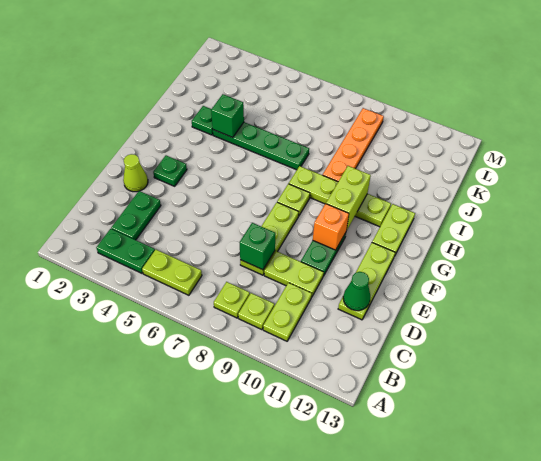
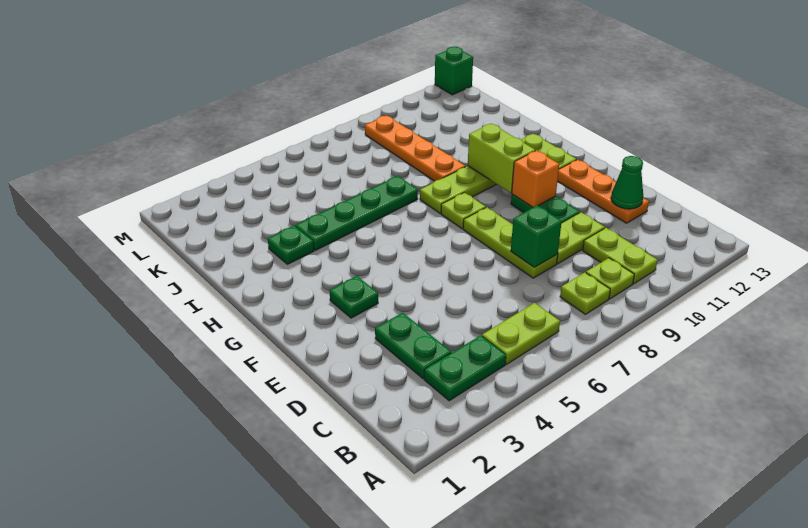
lime plate D12:F12 level 1 -> orange plate D12:F12 level 1
lime cone E2 level 1 -> none
green brick I4 level 2 -> green brick M13 level 1

